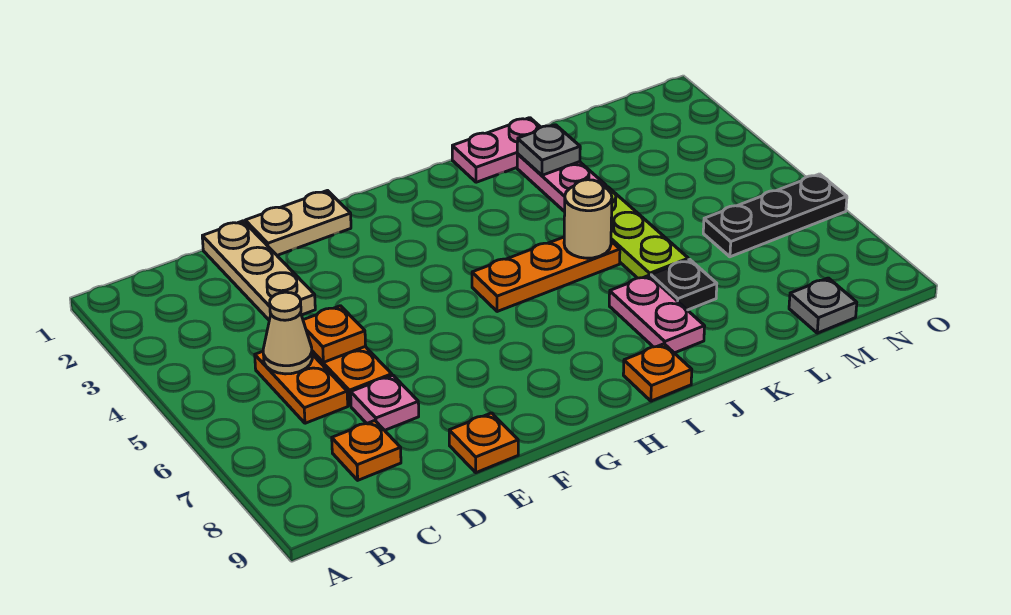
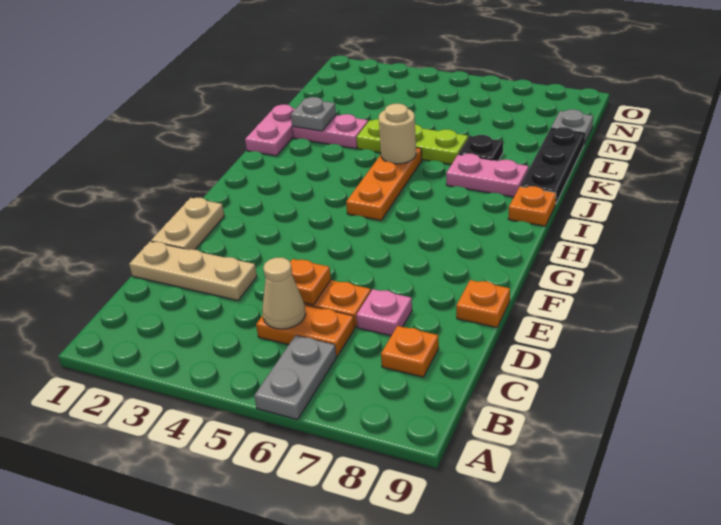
none -> grey plate A6:B6 level 1
black plate M6:O6 level 1 -> black plate J9:L9 level 1

